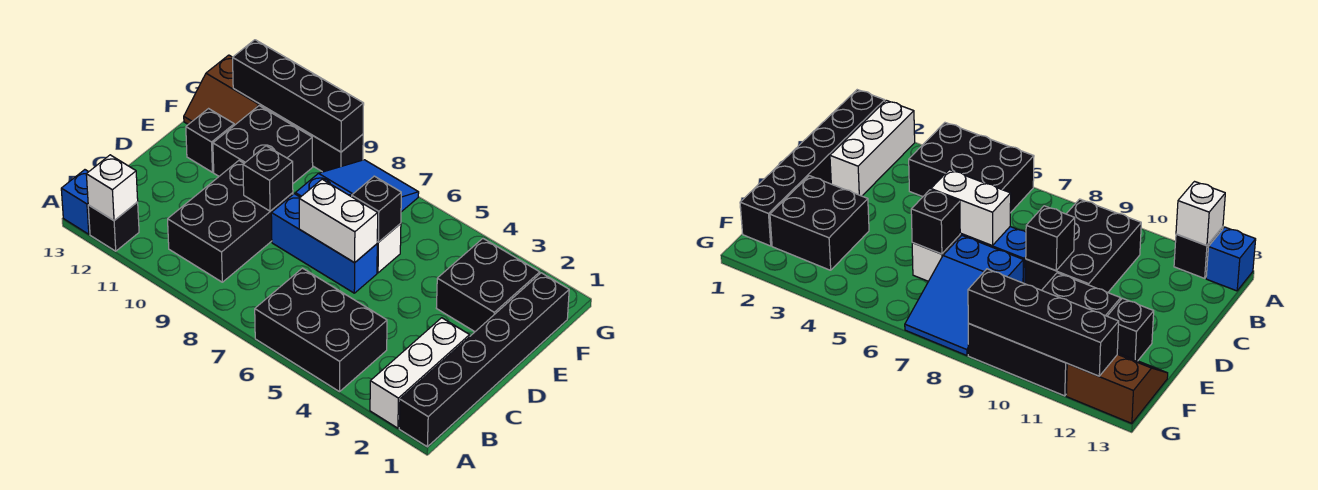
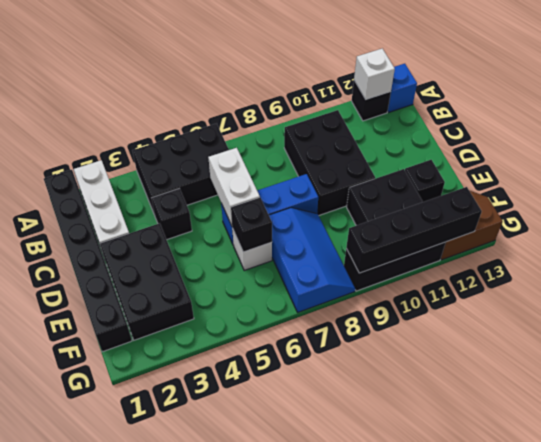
white brick D6:D7 level 2 -> white brick C6:D6 level 2
black brick D9 level 2 -> black brick C4 level 1
black brick E2:F3 level 1 -> black brick D2:F3 level 1
blue slope E7:G8 level 1 top E -> blue slope E7:G8 level 1 top 7

